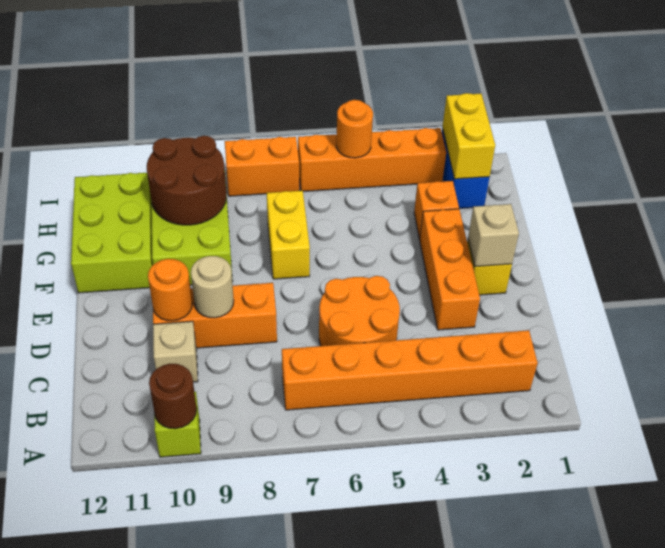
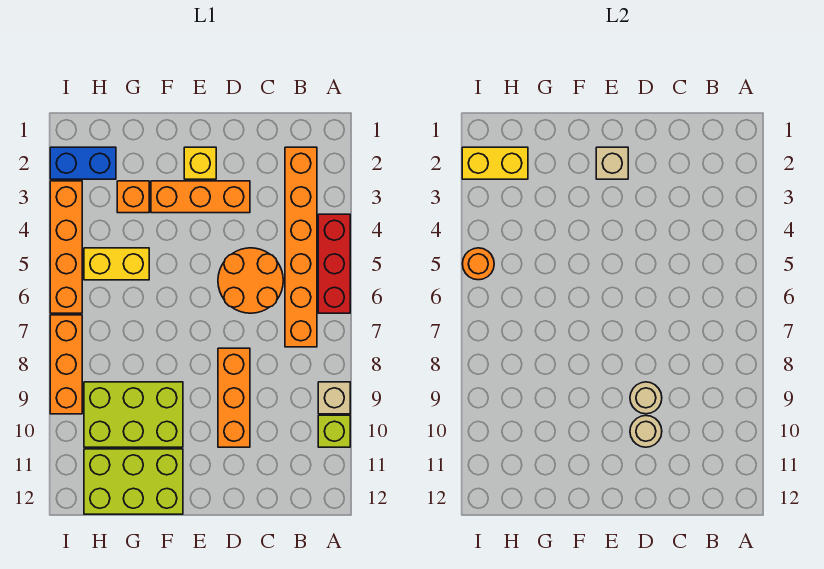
none -> red brick A4:A6 level 1
brown round brick A10 level 2 -> none
tan brick C10 level 1 -> tan brick A9 level 1
orange round brick D10 level 2 -> tan round brick D10 level 2
yellow brick F7:G7 level 1 -> yellow brick G5:H5 level 1
brown round brick G9:H10 level 2 -> none
orange brick I7:I8 level 1 -> orange brick I7:I9 level 1

